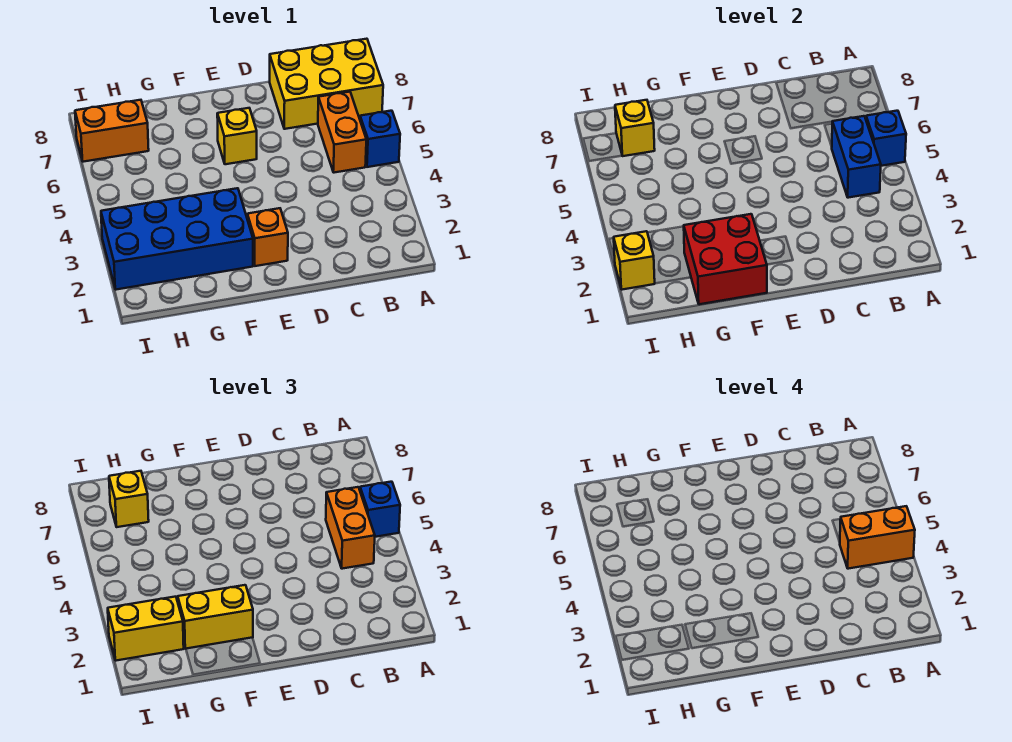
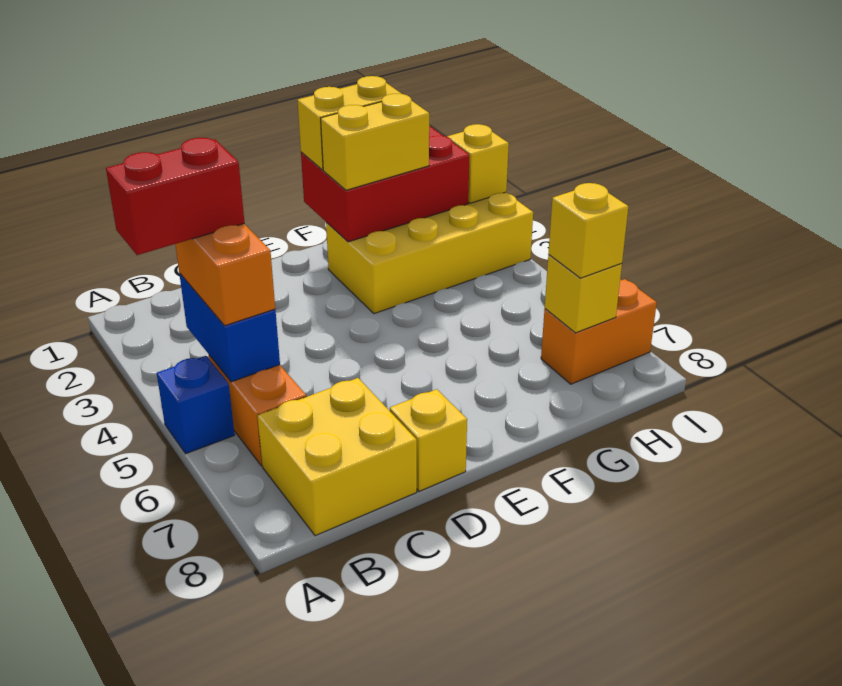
orange brick A4:B4 level 4 -> red brick A4:B4 level 4
blue brick A5 level 2 -> none
blue brick A5 level 3 -> none
yellow brick A7:C8 level 1 -> yellow brick B7:C8 level 1
orange brick E2 level 1 -> none
yellow brick E6 level 1 -> yellow brick D8 level 1
red brick F1:G2 level 2 -> red brick F1:H2 level 2
blue brick F2:I3 level 1 -> yellow brick F2:I3 level 1
yellow brick H2:I2 level 3 -> yellow brick F1:G1 level 3

